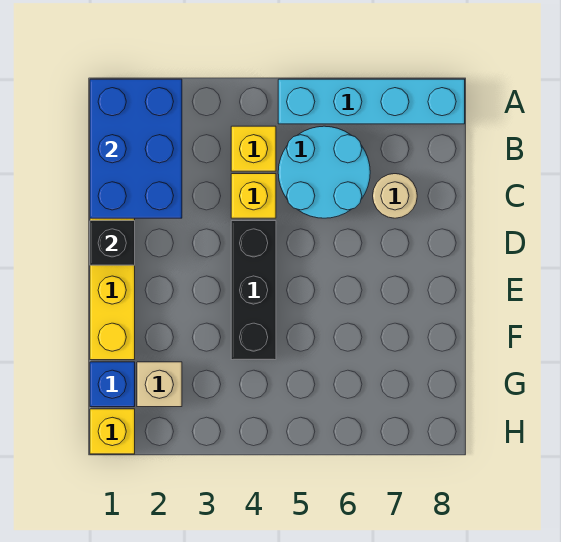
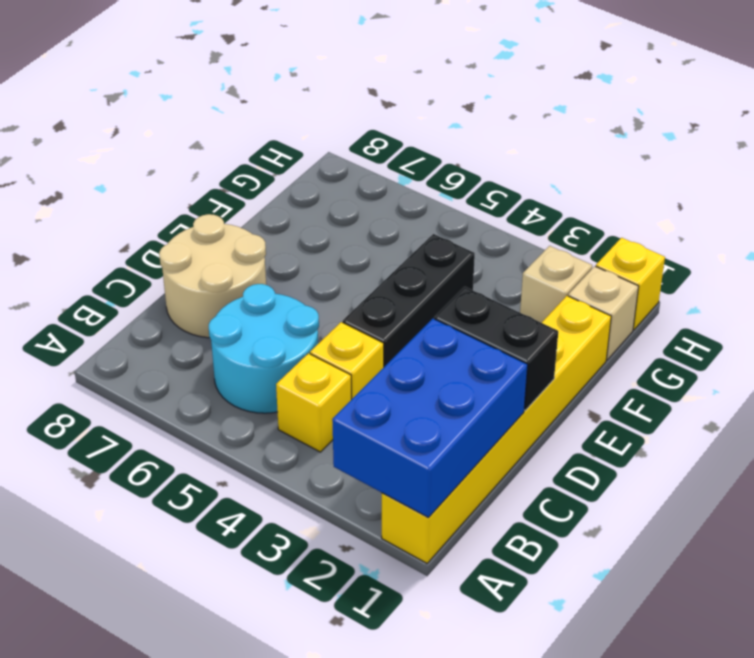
cyan brick A5:A8 level 1 -> none
tan round brick C7 level 1 -> tan round brick C7:D8 level 1
black brick D1 level 2 -> black brick D1:D2 level 2
blue brick G1 level 1 -> tan brick G1 level 1

